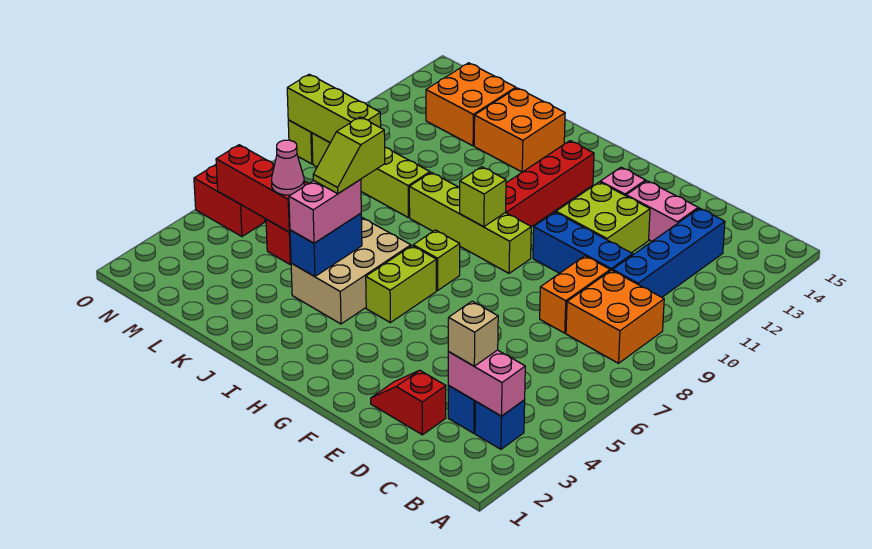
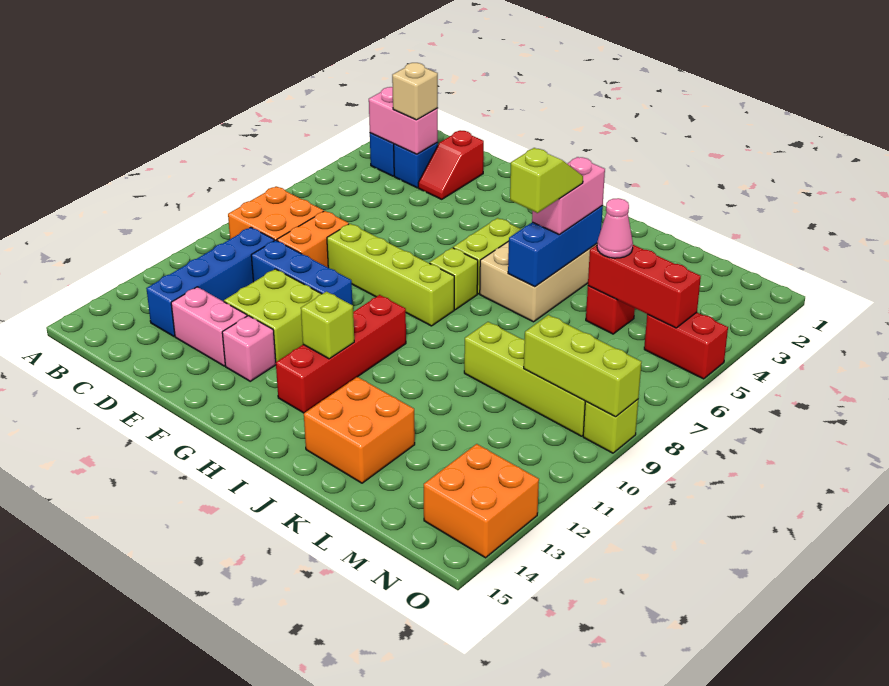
red slope D2:E2 level 1 top D -> red slope D2:D3 level 1 top 2
lime brick G9:J9 level 1 -> lime brick E8:H8 level 1
lime brick H9 level 2 -> lime brick H12 level 2
blue brick J4:J5 level 2 -> blue brick J4:J6 level 2
orange brick L13:M14 level 1 -> orange brick N13:O14 level 1

